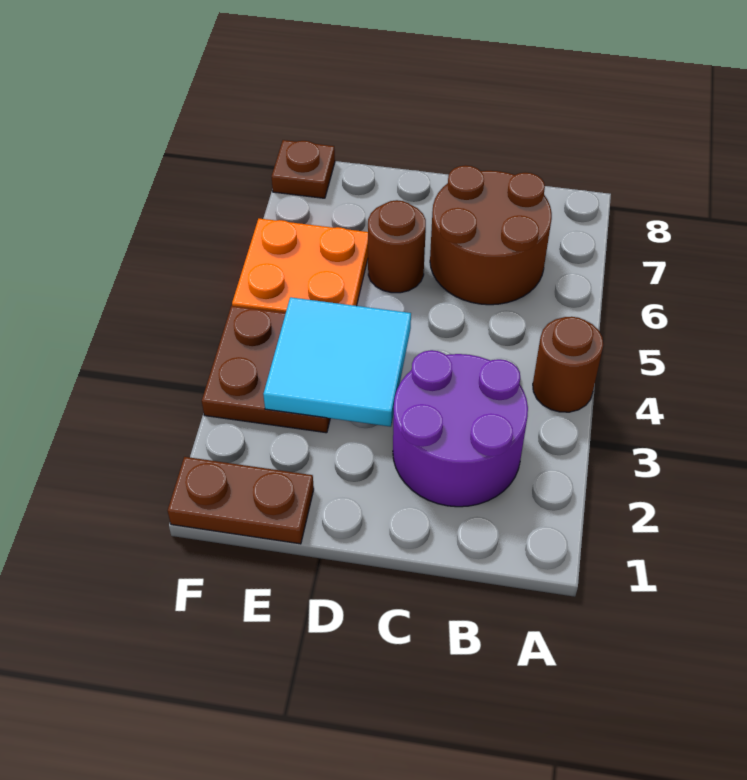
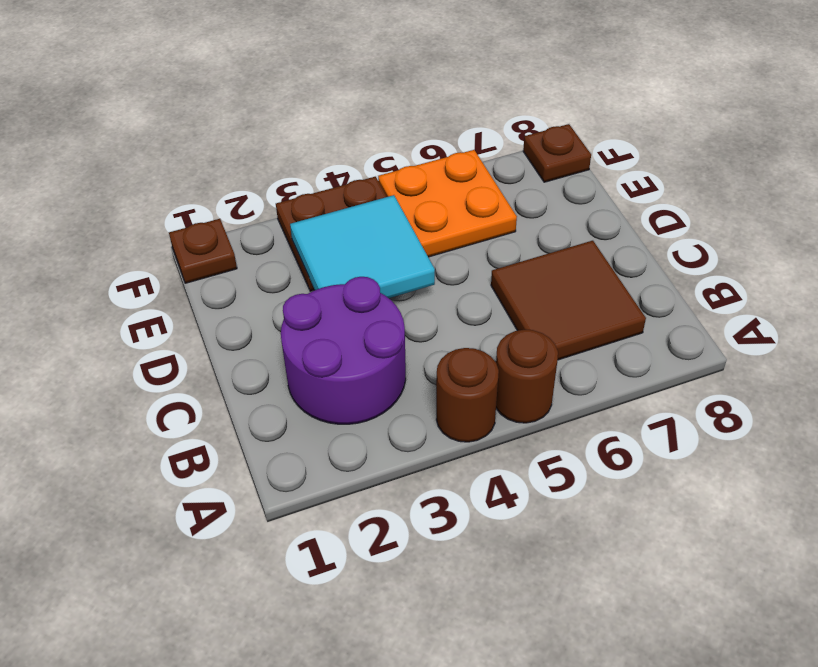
brown round brick B6:C7 level 1 -> brown tile B6:C7 level 1
brown round brick D6 level 1 -> brown round brick A5 level 1
brown plate E1:F1 level 1 -> brown plate F1 level 1

